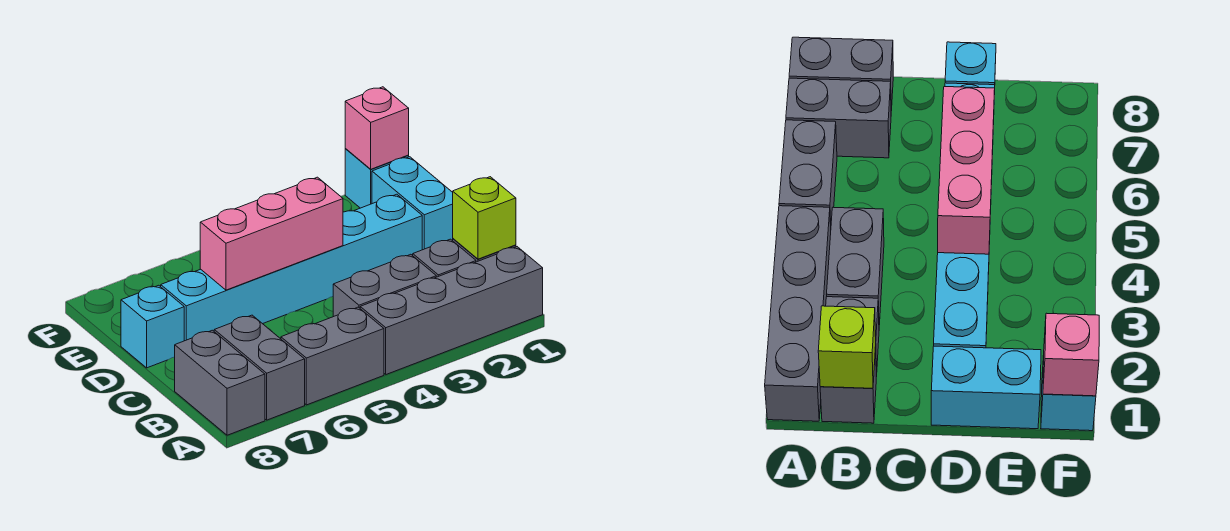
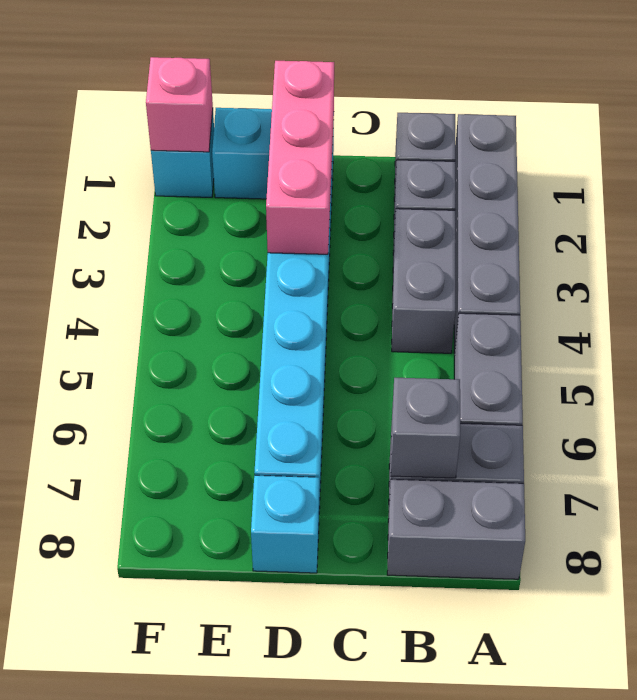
lime brick B1 level 2 -> none
none -> grey brick B7 level 2
pink brick D4:D6 level 2 -> pink brick D1:D3 level 2

